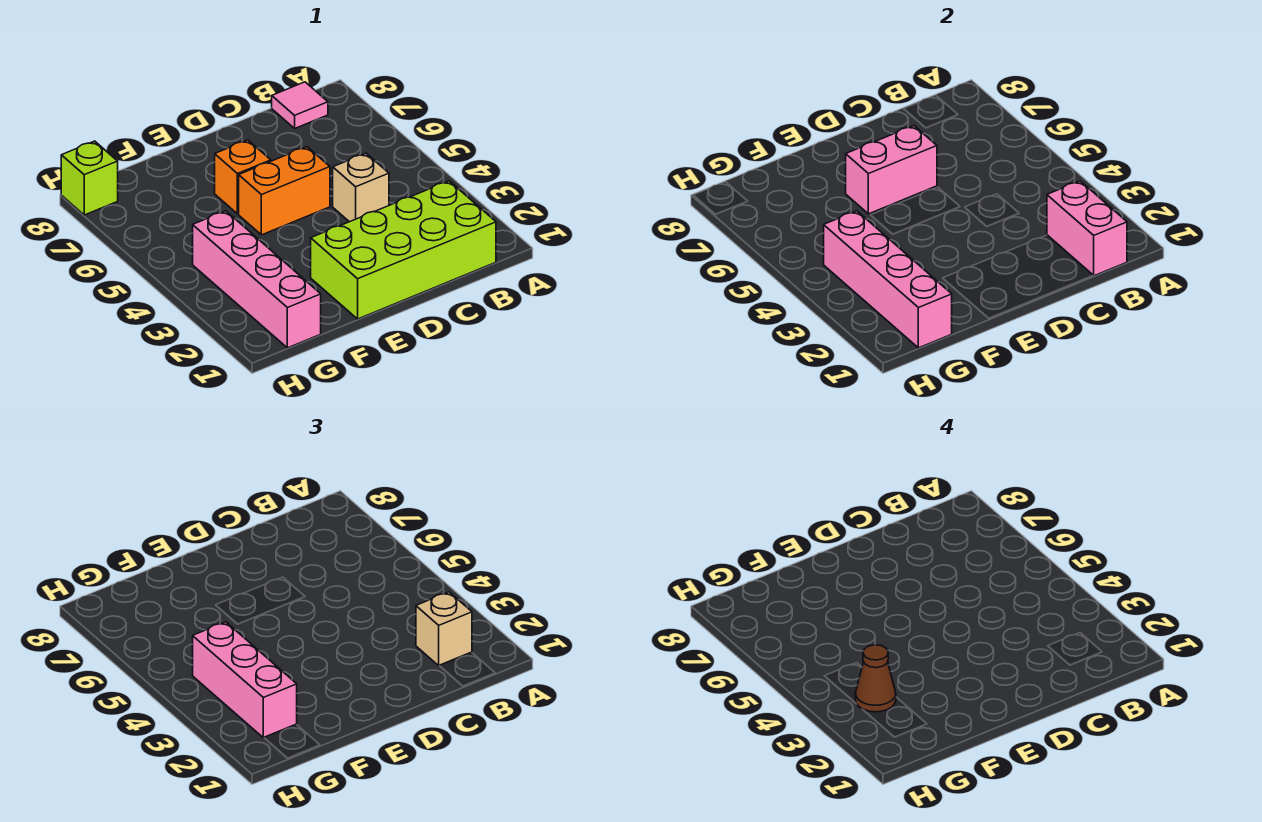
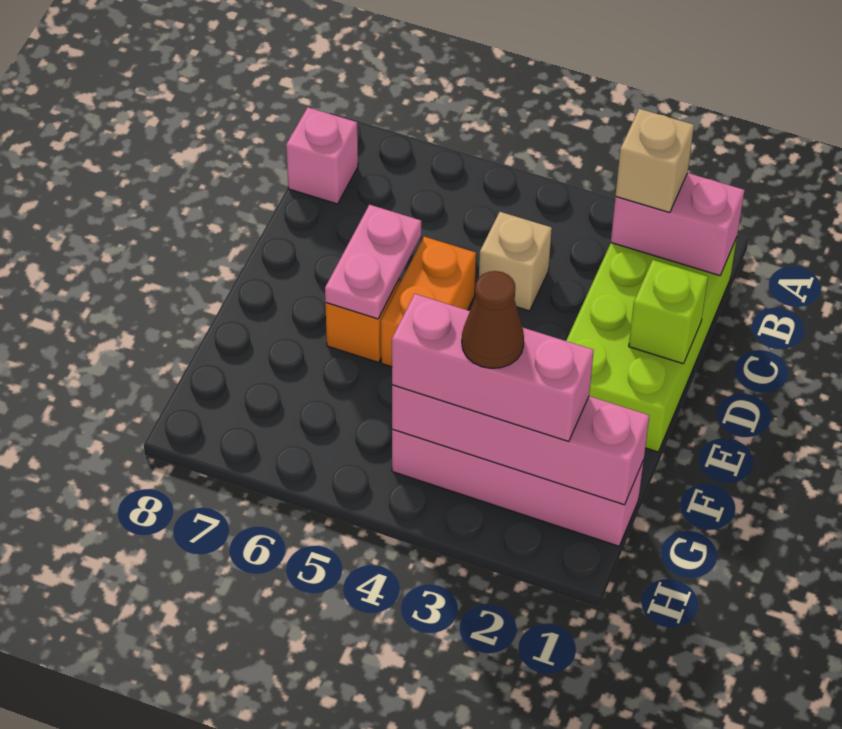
pink tile B8 level 1 -> pink brick B8 level 1
pink brick D6:E6 level 2 -> pink plate D6:E6 level 2
lime brick H8 level 1 -> lime brick D1 level 2

